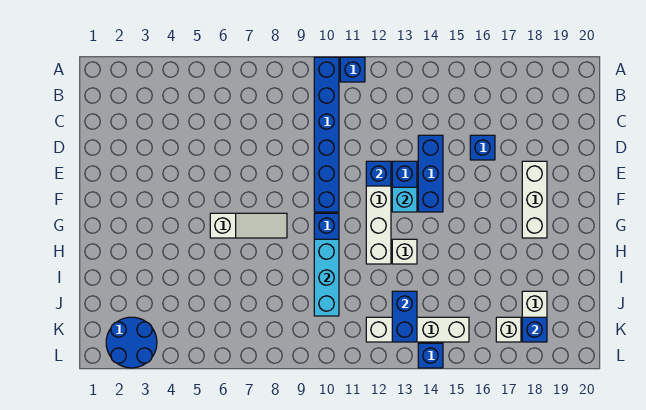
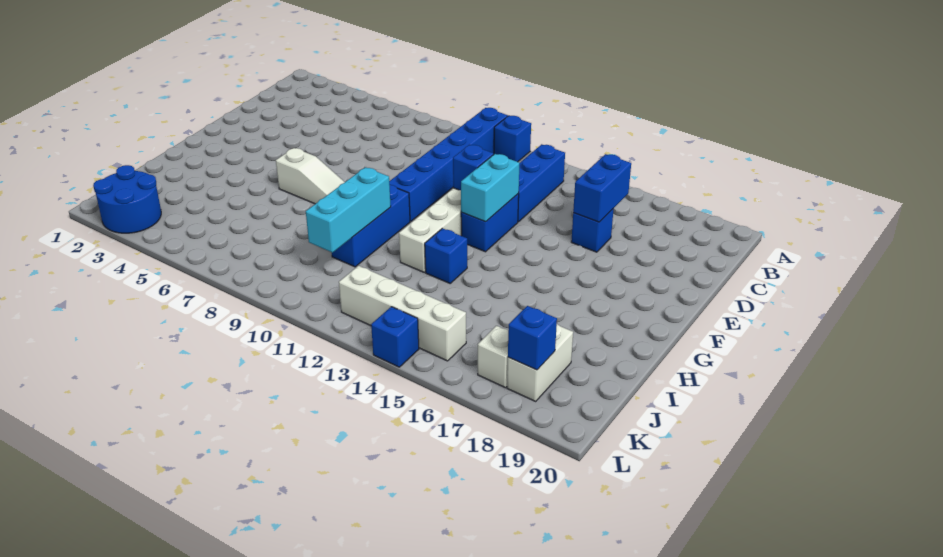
blue brick D14:F14 level 1 -> blue brick B13:D13 level 1
white brick E18:G18 level 1 -> none
cyan brick F13 level 2 -> cyan brick E13:F13 level 2
white brick H13 level 1 -> blue brick H13 level 1
blue brick J13:K13 level 2 -> blue brick C16:D16 level 2

